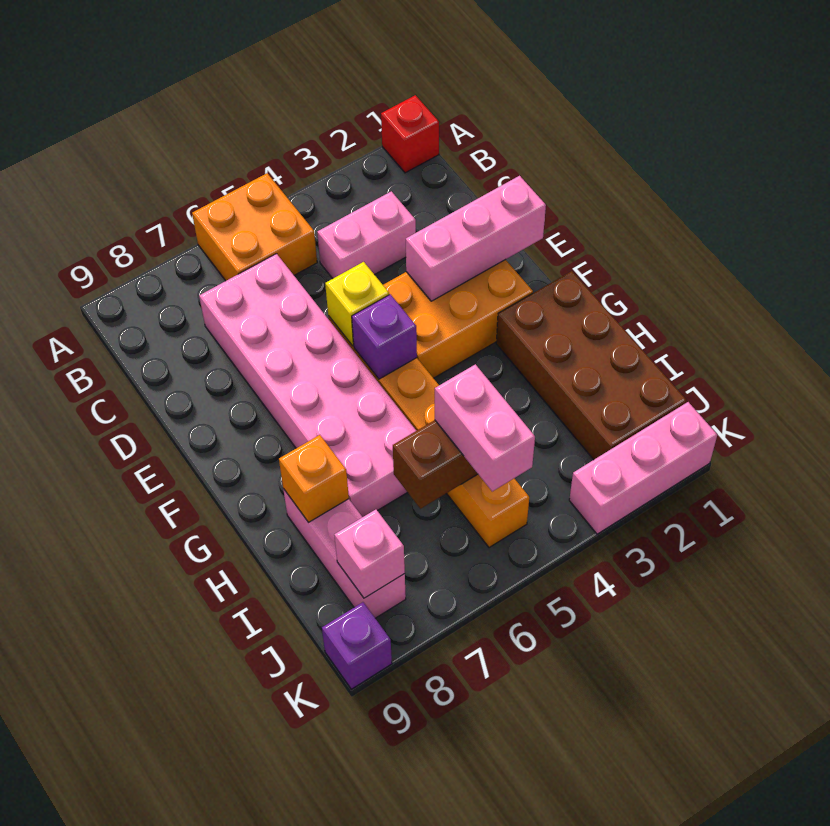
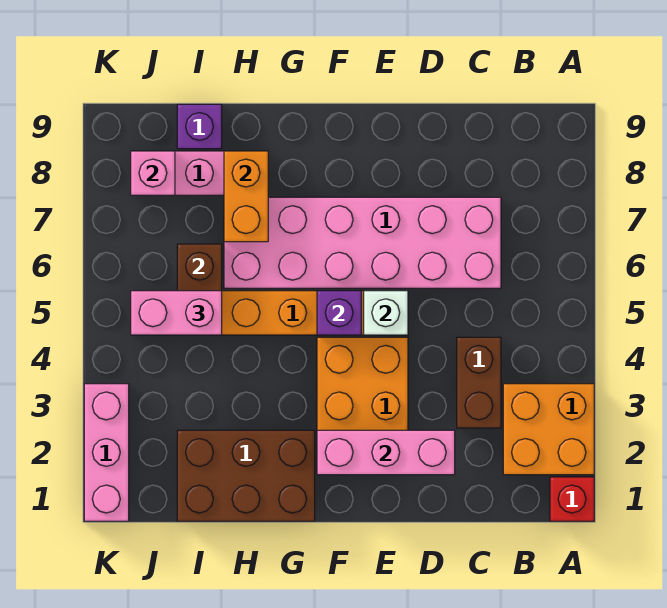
orange brick A5:B6 level 1 -> orange brick A2:B3 level 1
pink brick C3:C4 level 1 -> brown brick C3:C4 level 1
pink brick E1:E3 level 2 -> pink brick D2:F2 level 2
yellow brick E5 level 2 -> white brick E5 level 2
brown brick G1:J2 level 1 -> brown brick G1:I2 level 1
orange brick H8 level 2 -> orange brick H7:H8 level 2
purple brick K9 level 1 -> purple brick I9 level 1

